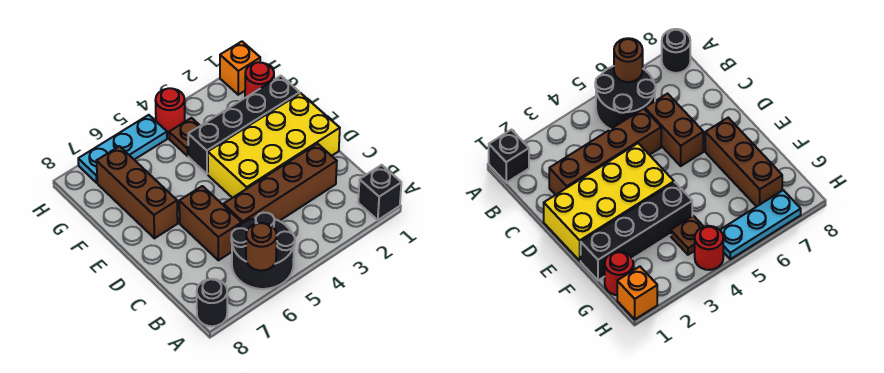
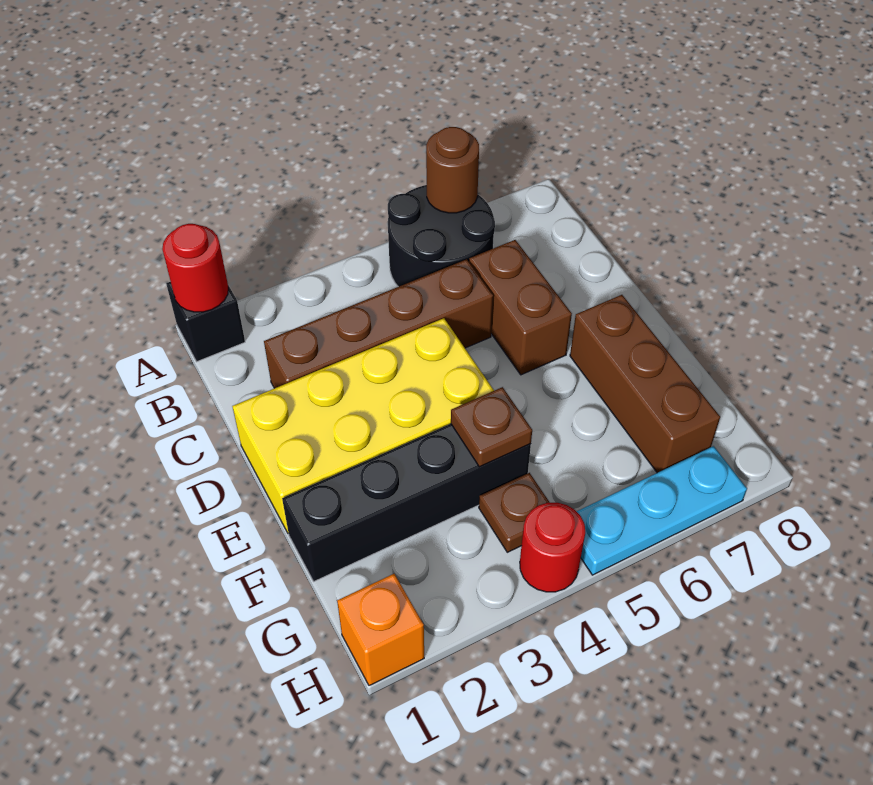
black round brick A8 level 1 -> none
none -> brown plate F4 level 2
red round brick G1 level 1 -> red round brick A1 level 2

